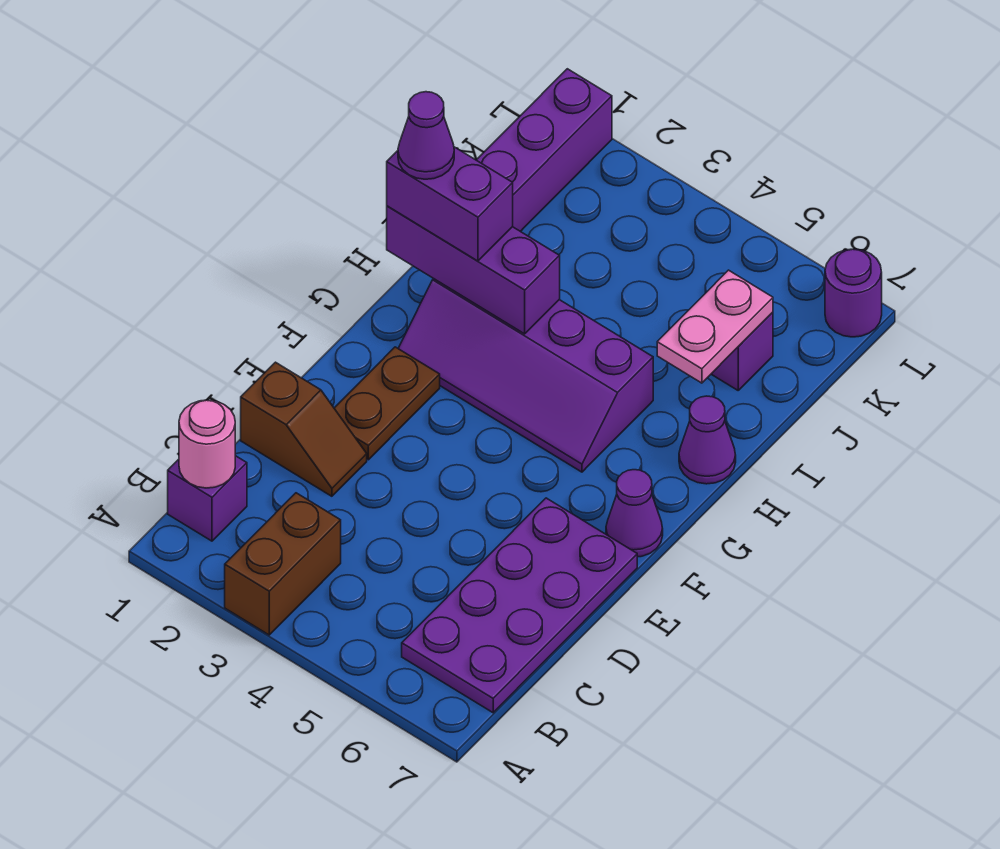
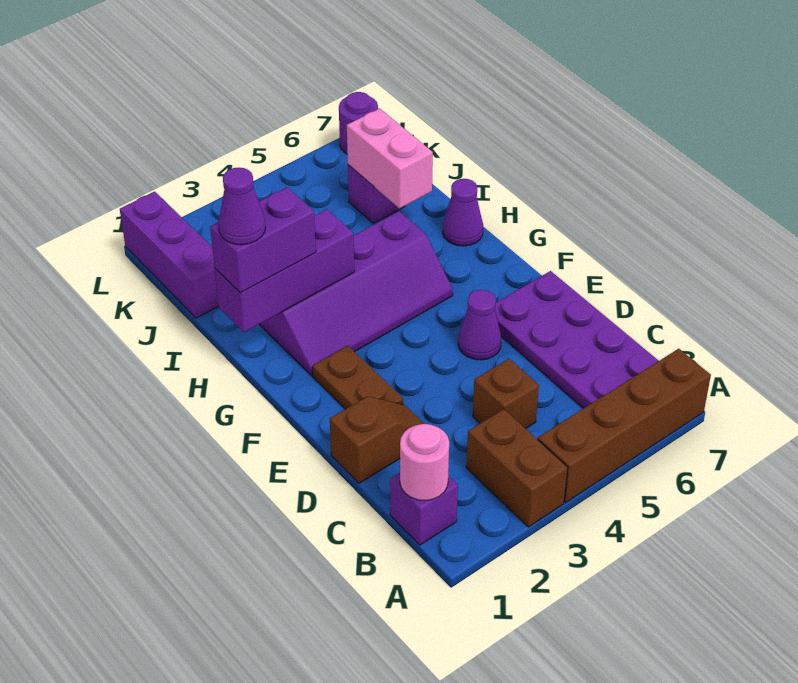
none -> brown brick A4:A7 level 1
none -> brown brick C4 level 1
purple cone F7 level 1 -> purple cone E5 level 1
pink plate I6:J6 level 2 -> pink brick I6:J6 level 2

